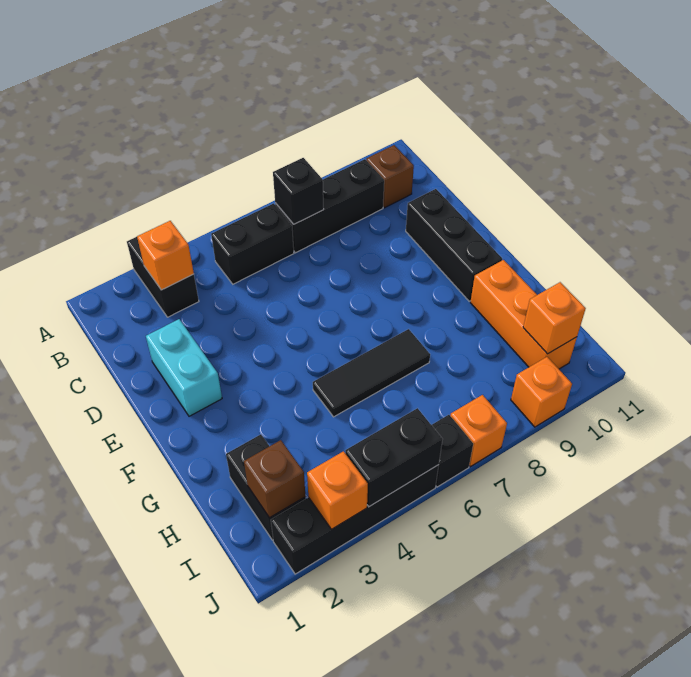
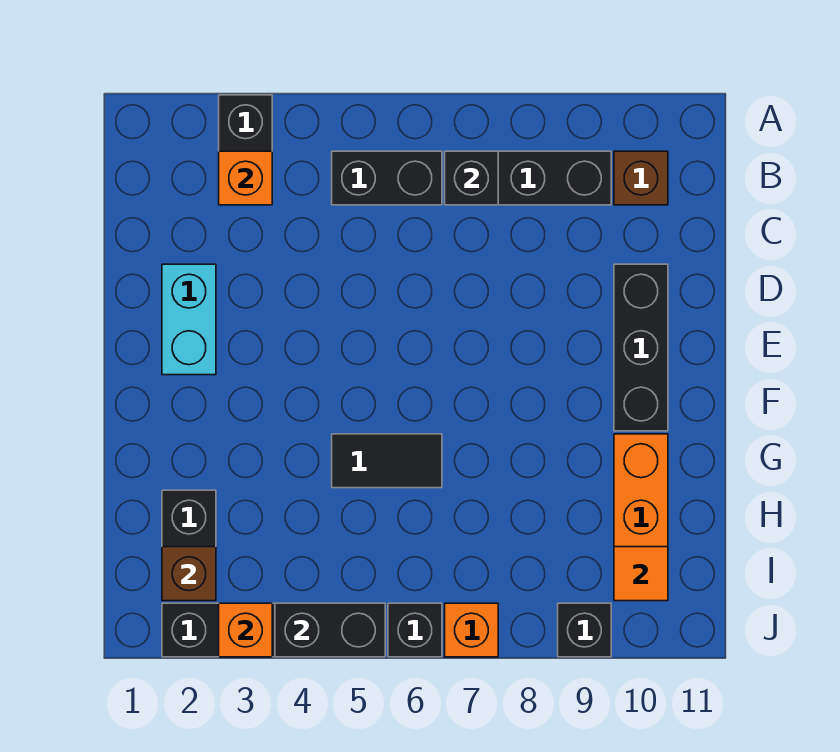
black tile G5:G7 level 1 -> black tile G5:G6 level 1
orange brick I10 level 2 -> orange tile I10 level 2
orange brick J9 level 1 -> black brick J9 level 1

